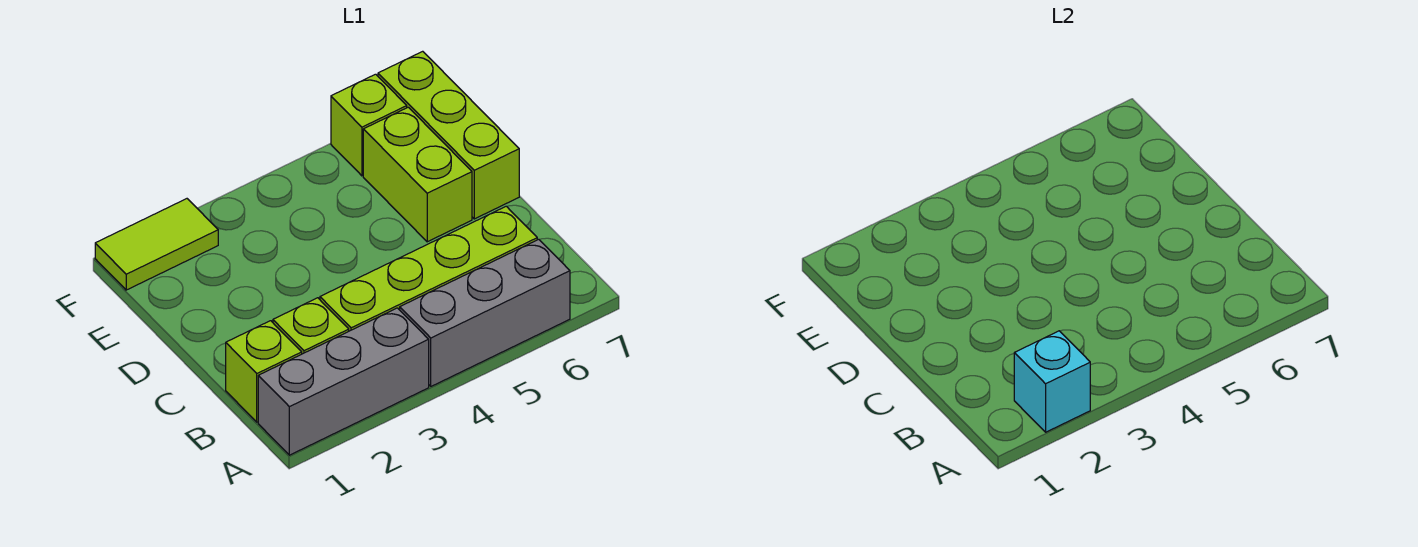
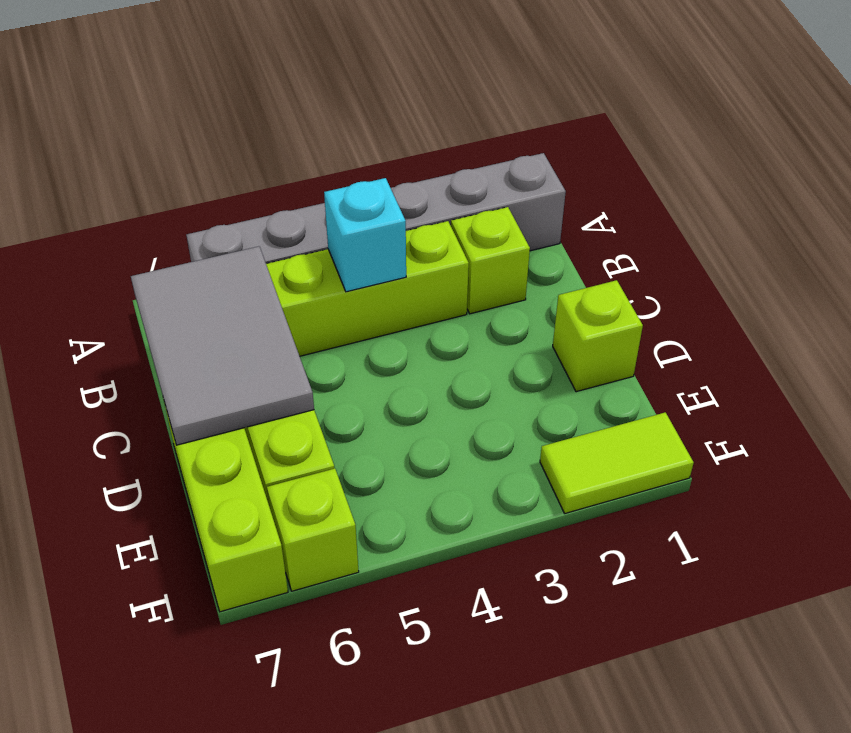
cyan brick A2 level 2 -> cyan brick B4 level 2
lime brick B1 level 1 -> lime brick D1 level 1
none -> grey tile B6:D7 level 2

